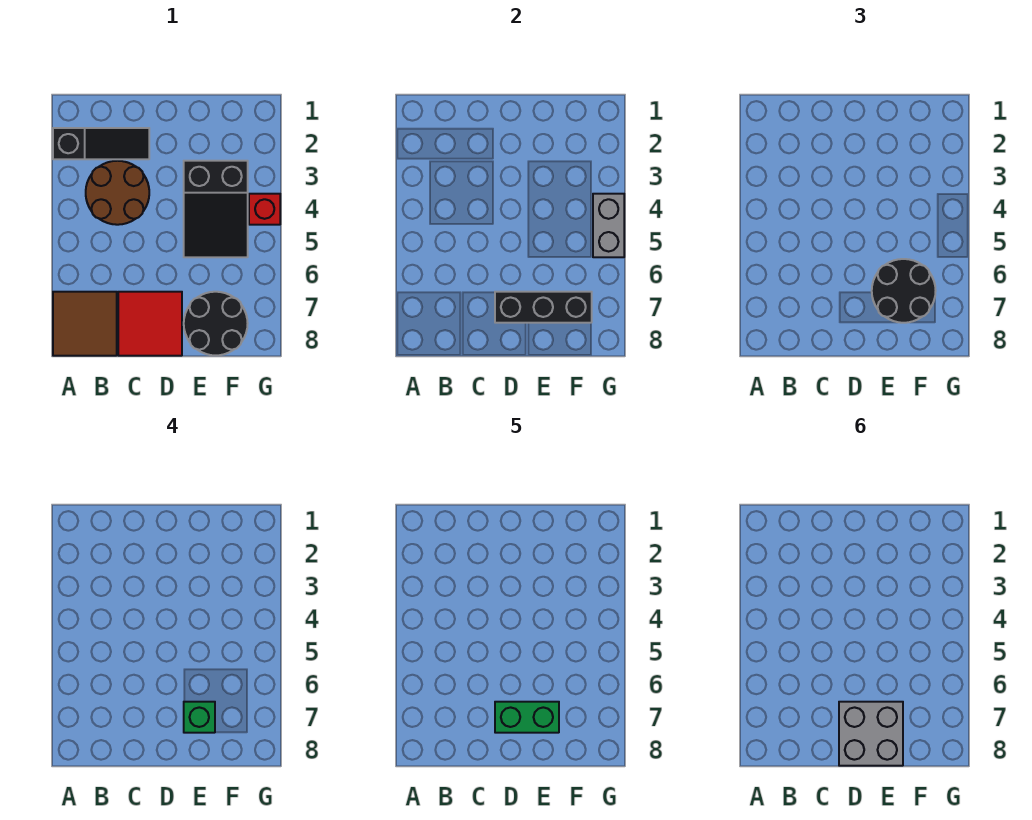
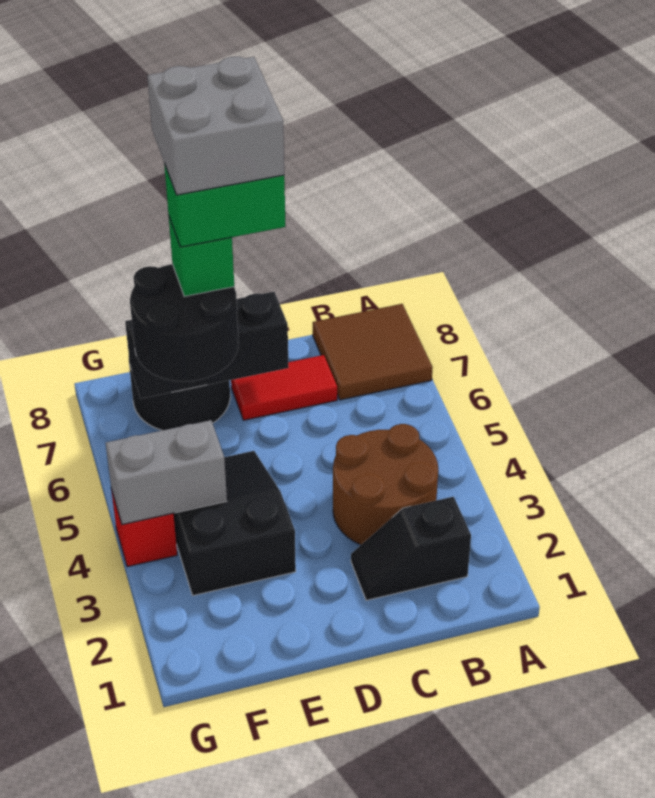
black slope A2:C2 level 1 top A -> black slope B2:C2 level 1 top B
red tile C7:D8 level 1 -> red tile C7:D7 level 1
grey brick G4:G5 level 2 -> grey brick F4:G4 level 2

